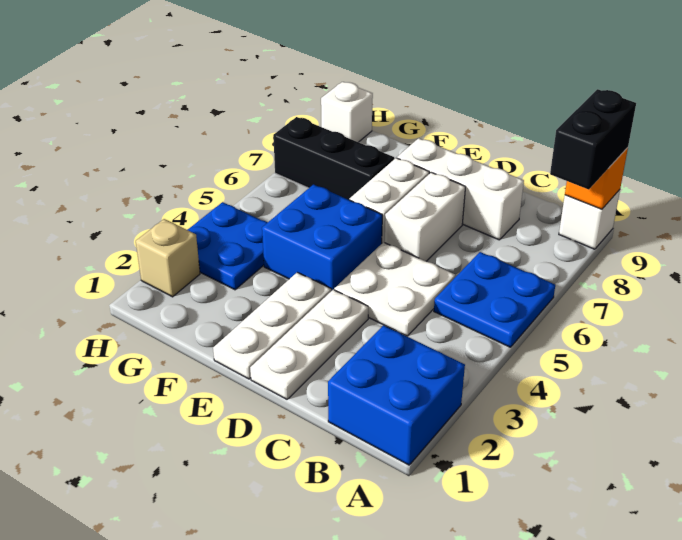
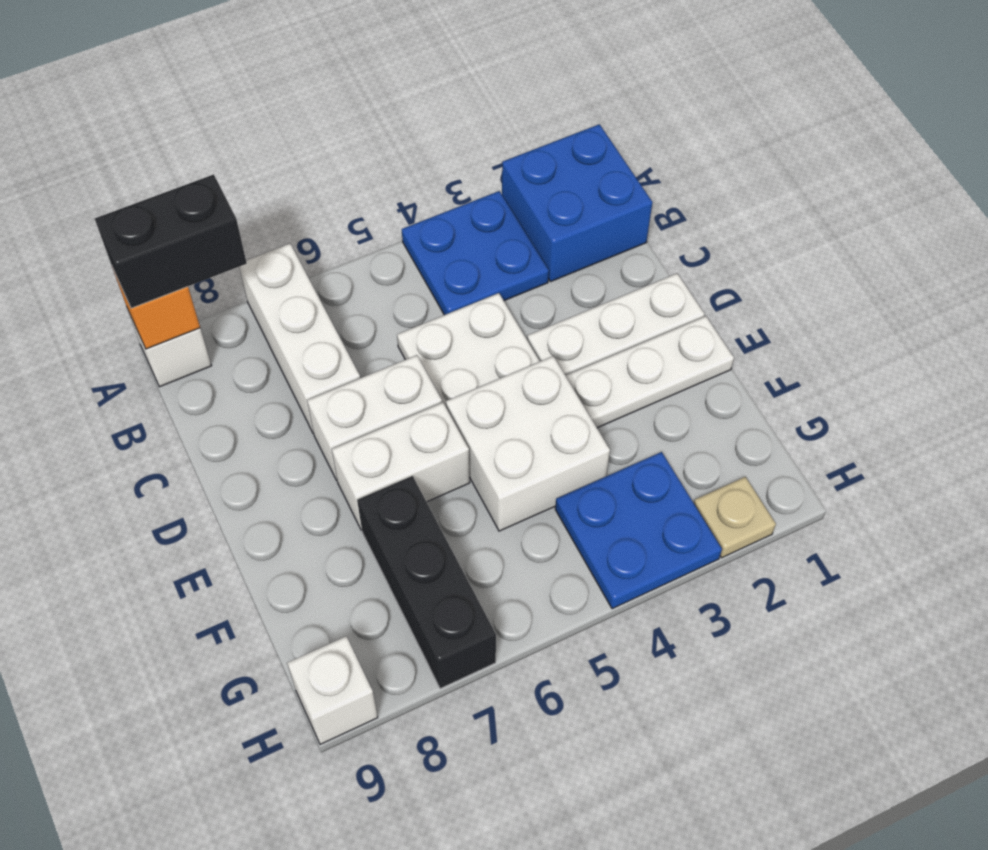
blue plate A5:B6 level 1 -> blue plate A3:B4 level 1
white brick C8:E8 level 1 -> white brick A7:C7 level 1
blue brick E4:F5 level 1 -> white brick E4:F5 level 1
tan brick H2 level 1 -> tan plate H2 level 1

